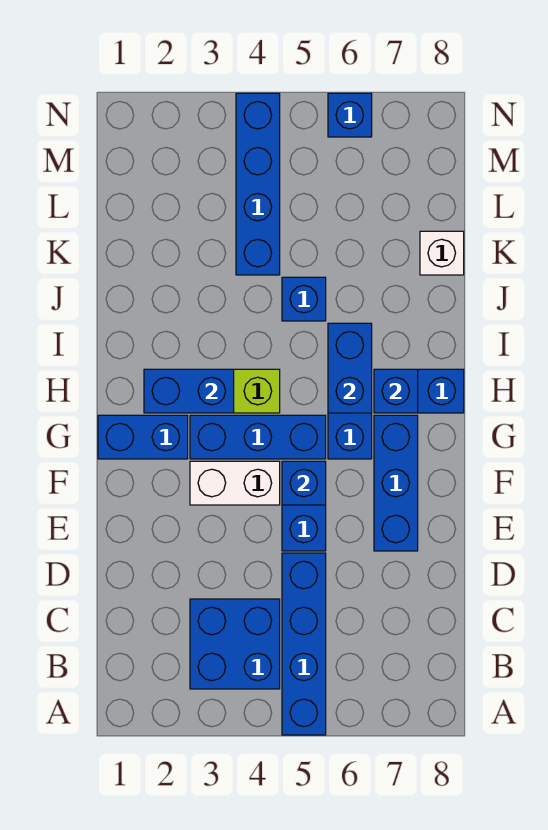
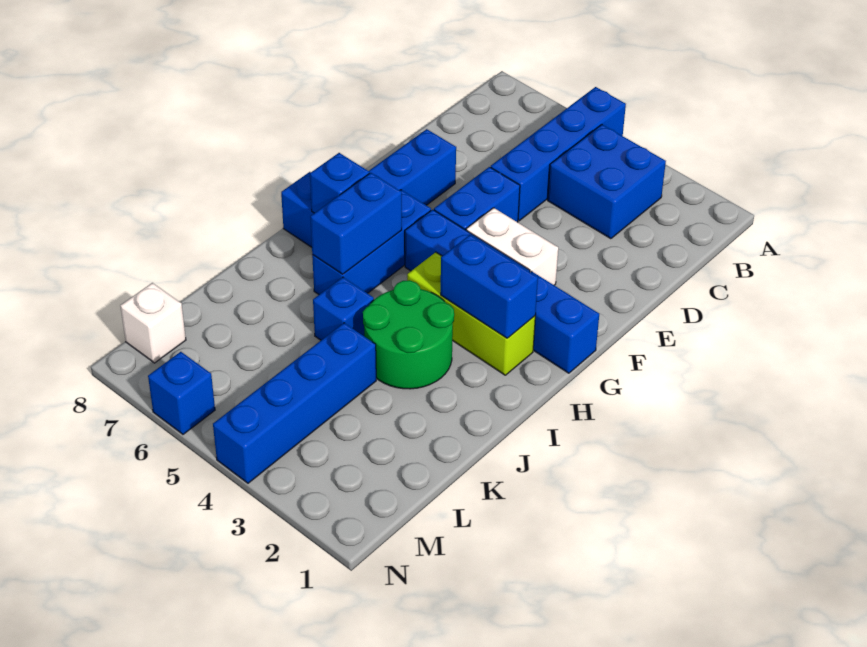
blue brick F5 level 2 -> none
none -> green round brick I3:J4 level 1
white brick K8 level 1 -> white brick M8 level 1

